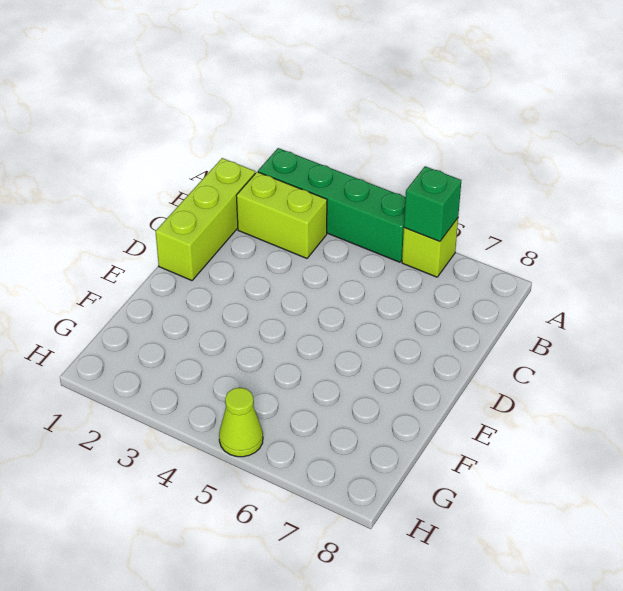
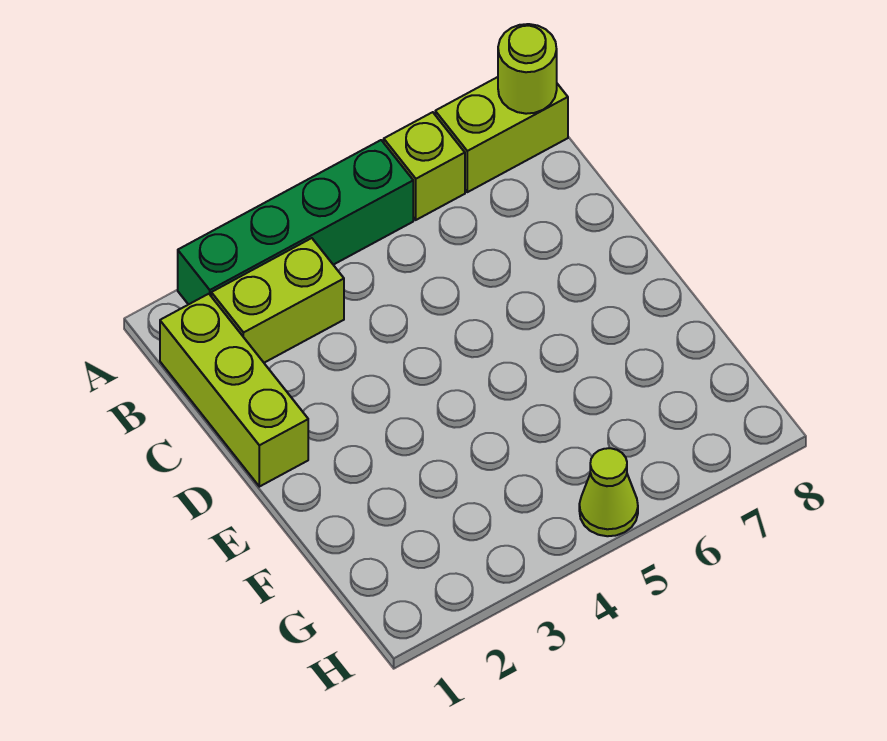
green brick A6 level 2 -> none
none -> lime brick A7:A8 level 1
none -> lime round brick A8 level 2

